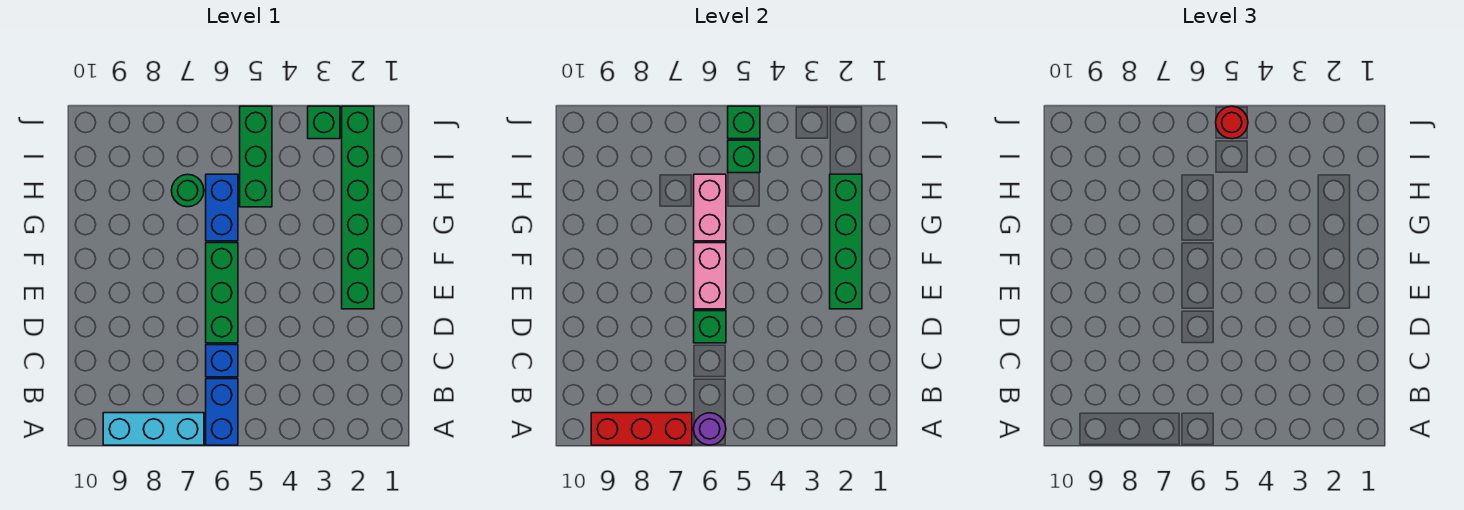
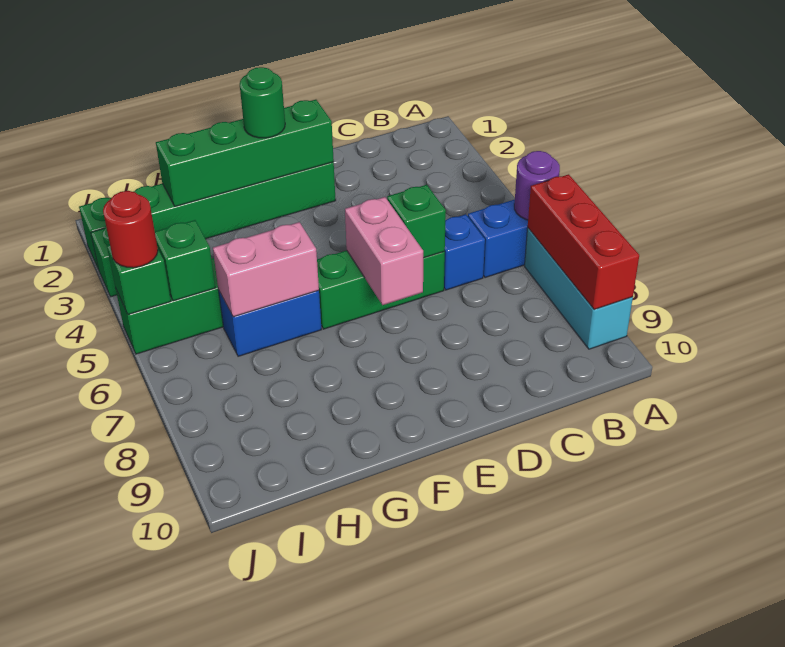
pink brick E6:F6 level 2 -> pink brick E6:E7 level 2
green round brick H7 level 1 -> green round brick F2 level 3

